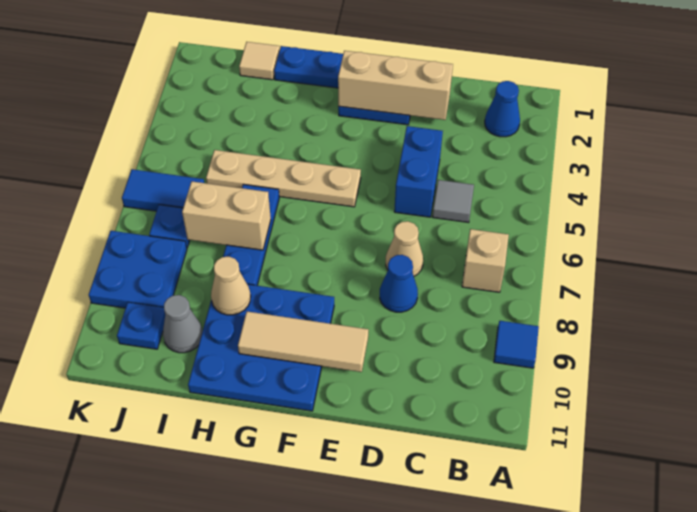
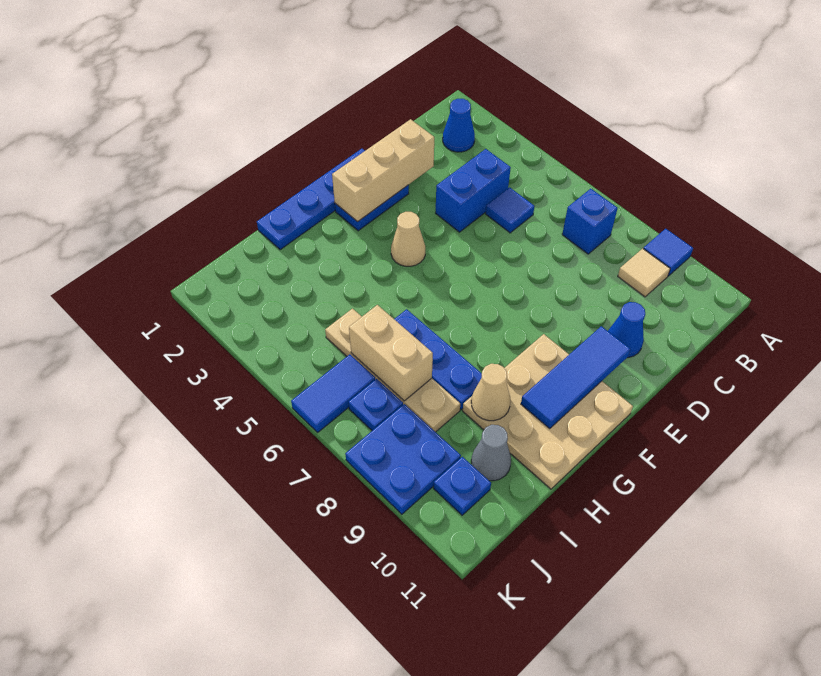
tan brick B7 level 1 -> blue brick B7 level 1
grey tile C5 level 1 -> blue tile C5 level 1
blue brick D4:D5 level 1 -> blue brick C4:D4 level 1
tan cone D7 level 1 -> tan cone F4 level 1
blue cone D8 level 1 -> blue cone D10 level 1
tan tile E10:G10 level 2 -> blue tile E10:G10 level 2
tan plate F5:I5 level 1 -> tan plate I5:I8 level 1
blue plate F9:H11 level 1 -> tan plate F9:H11 level 1
tan brick H7:I7 level 2 -> tan brick I6:I7 level 2
tan tile I1 level 1 -> tan tile B9 level 1

